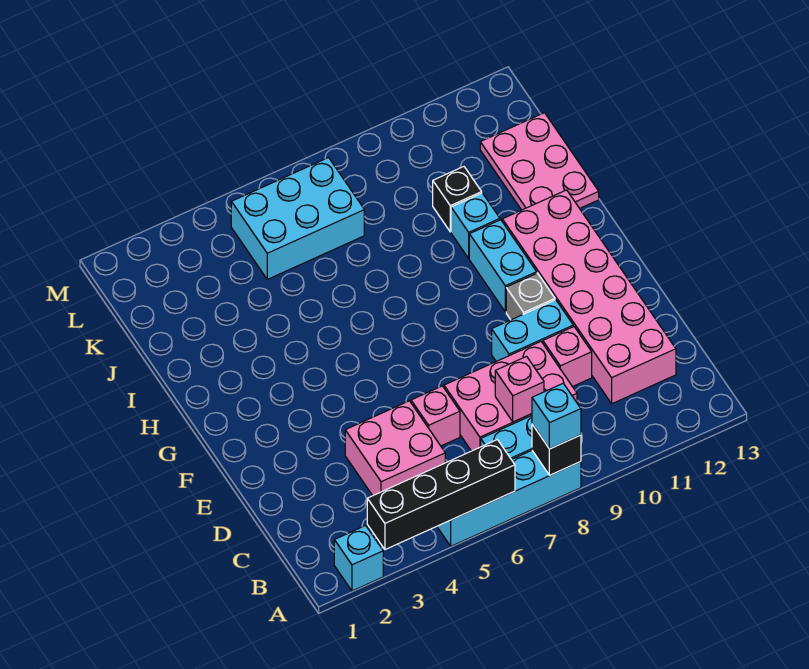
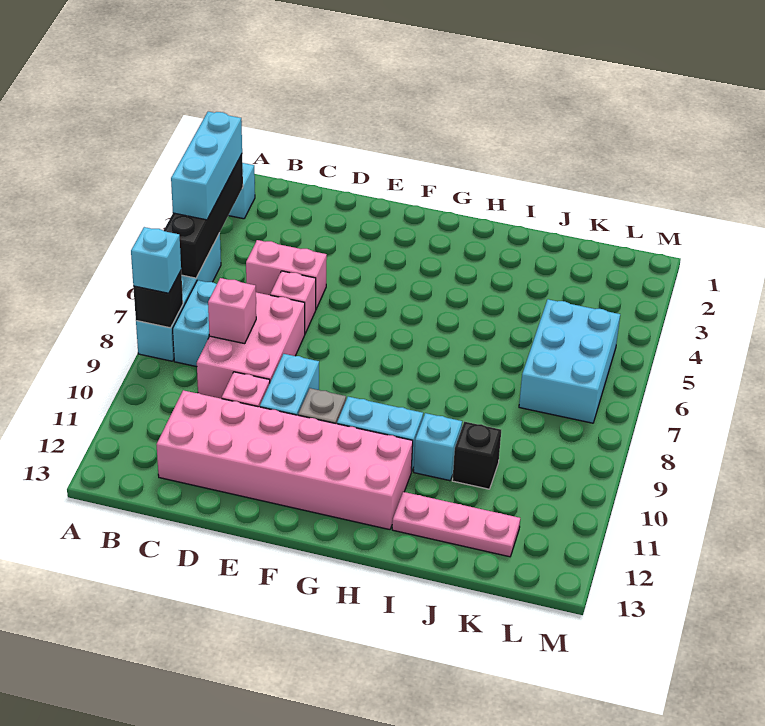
none -> cyan brick A3:A5 level 3
pink brick C4:D5 level 1 -> pink brick C5:D5 level 1
pink plate I12:K13 level 1 -> pink plate I12:K12 level 1

